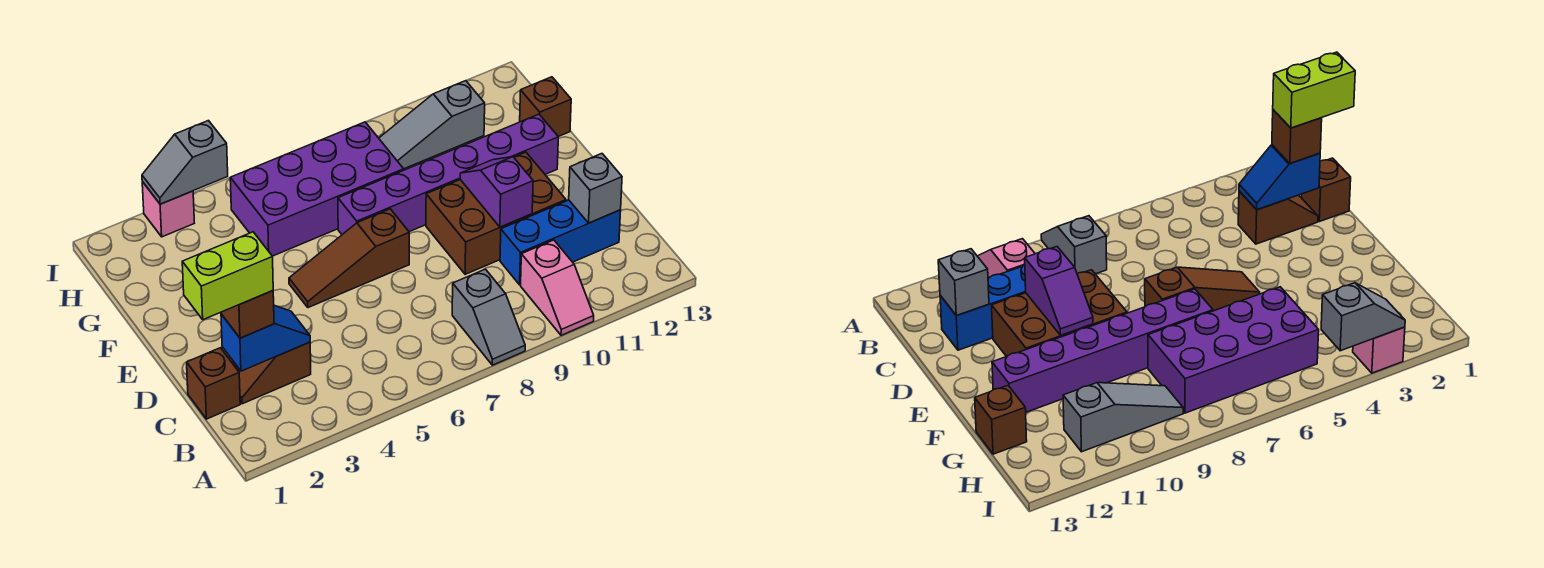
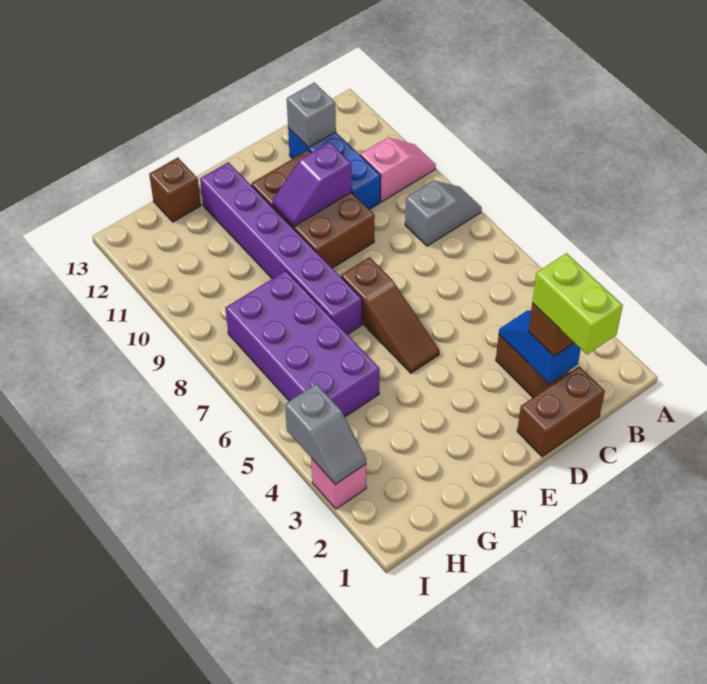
brown brick C1 level 1 -> brown brick C1:D1 level 1
grey slope H9:H11 level 1 top 11 -> none

